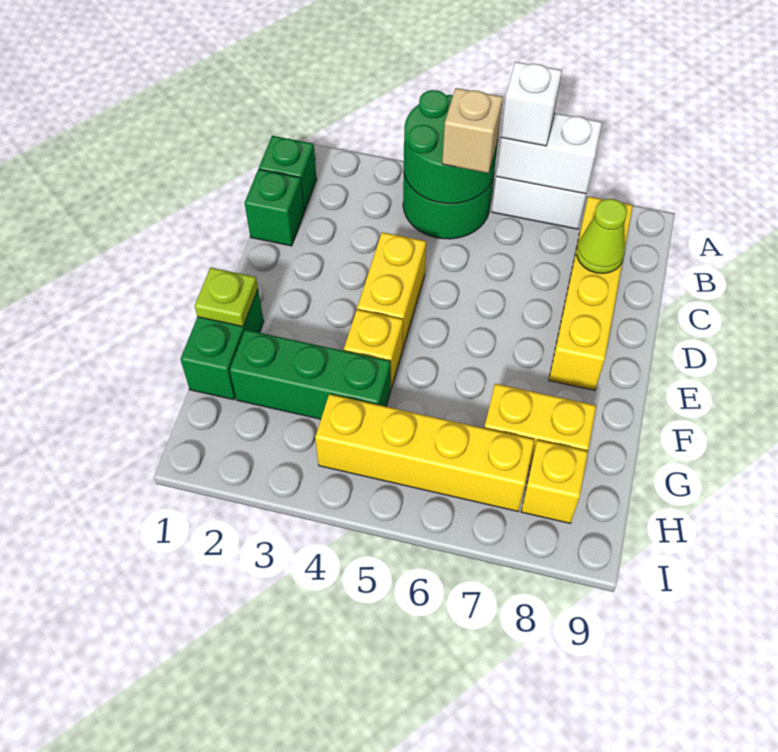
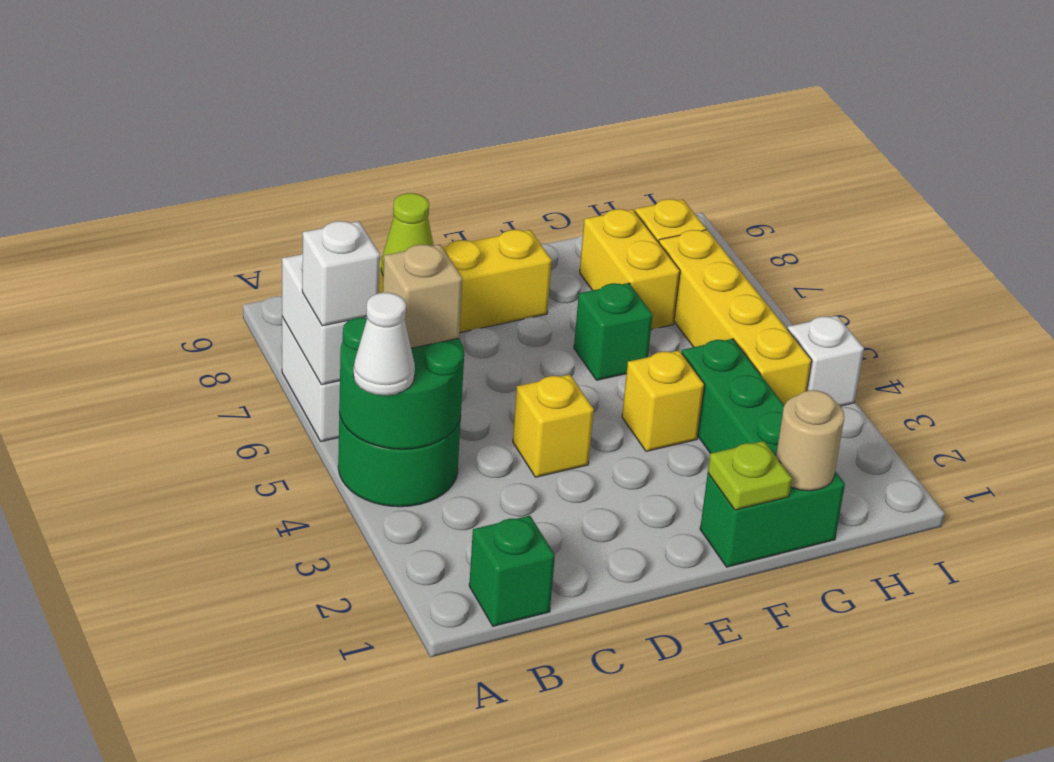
none -> white cone A4 level 3
green brick C1 level 1 -> green brick F6 level 1
yellow brick D4:E4 level 1 -> yellow brick D4 level 1
none -> tan round brick G1 level 2
none -> white brick I4 level 1

